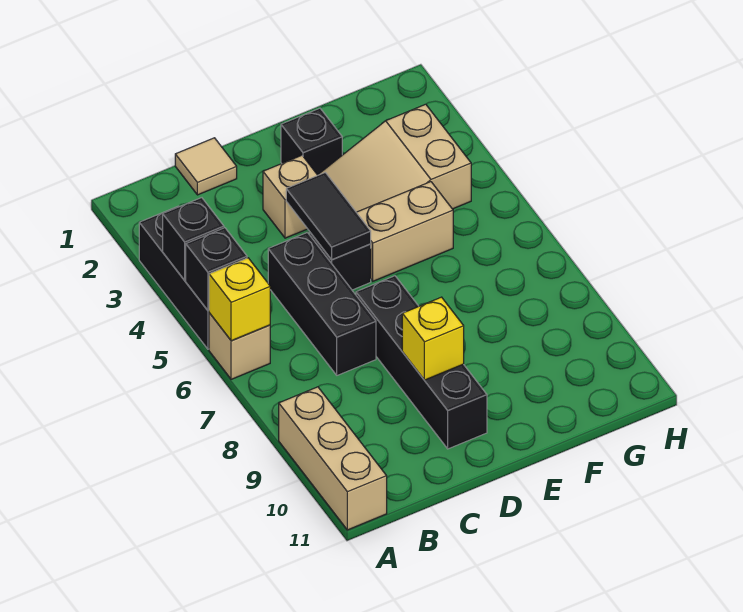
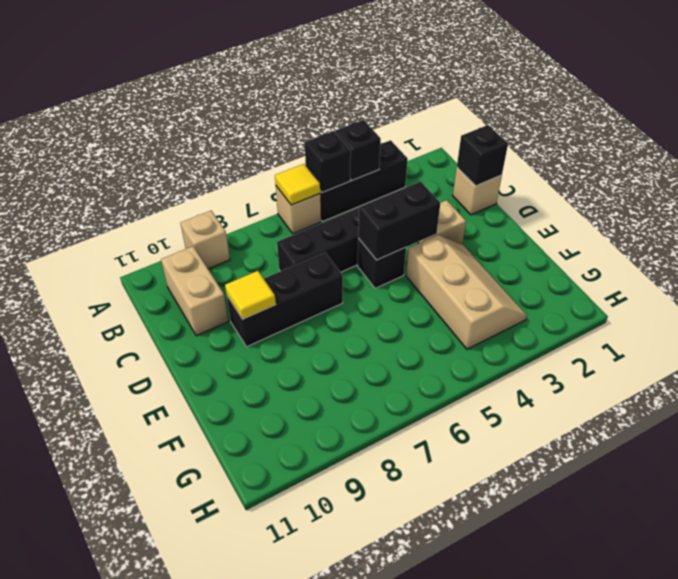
yellow brick A6 level 2 -> yellow tile A6 level 2
tan brick A9:A11 level 1 -> tan brick A9 level 1
tan tile C1 level 1 -> tan brick C1 level 1
black tile D4:D5 level 2 -> black brick D4:D5 level 2
black brick D7:D10 level 1 -> black brick D7:D9 level 1
yellow brick D9 level 2 -> yellow tile D9 level 2
black brick E2 level 1 -> black brick C1 level 2
tan slope E3:G4 level 1 top G -> tan slope E3:G4 level 1 top 4
tan brick E5:F5 level 1 -> tan brick B10:C10 level 1

